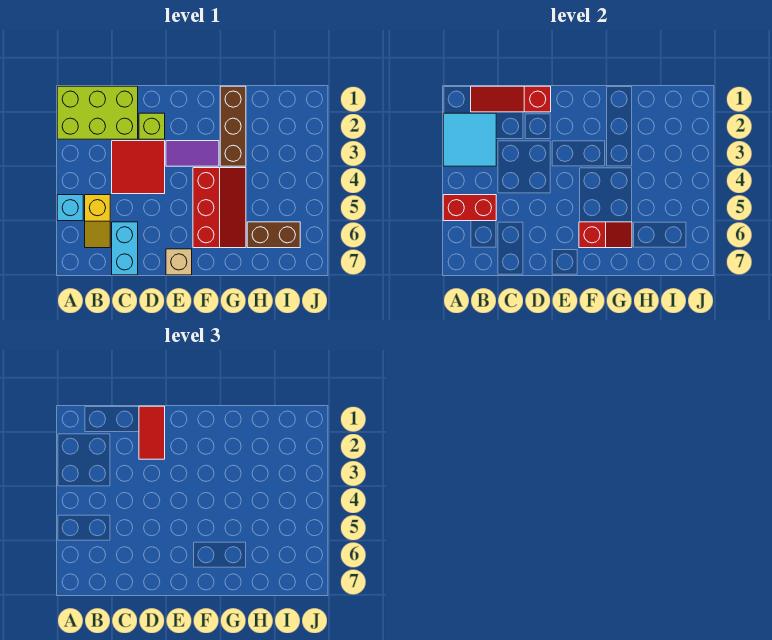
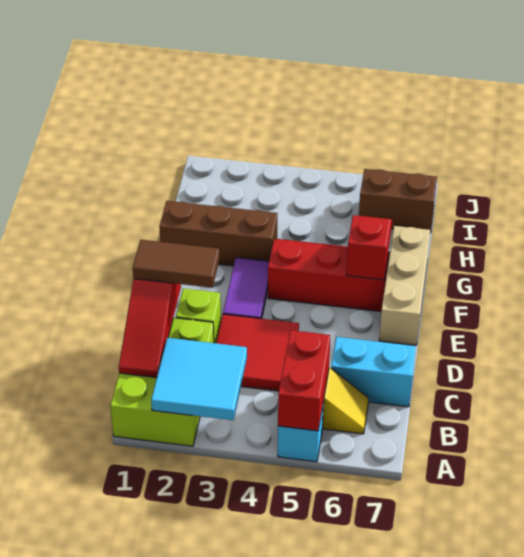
red tile D1:D2 level 3 -> brown tile D1:D2 level 3
tan brick E7 level 1 -> tan brick E7:G7 level 1
brown brick H6:I6 level 1 -> brown brick I6:I7 level 1

